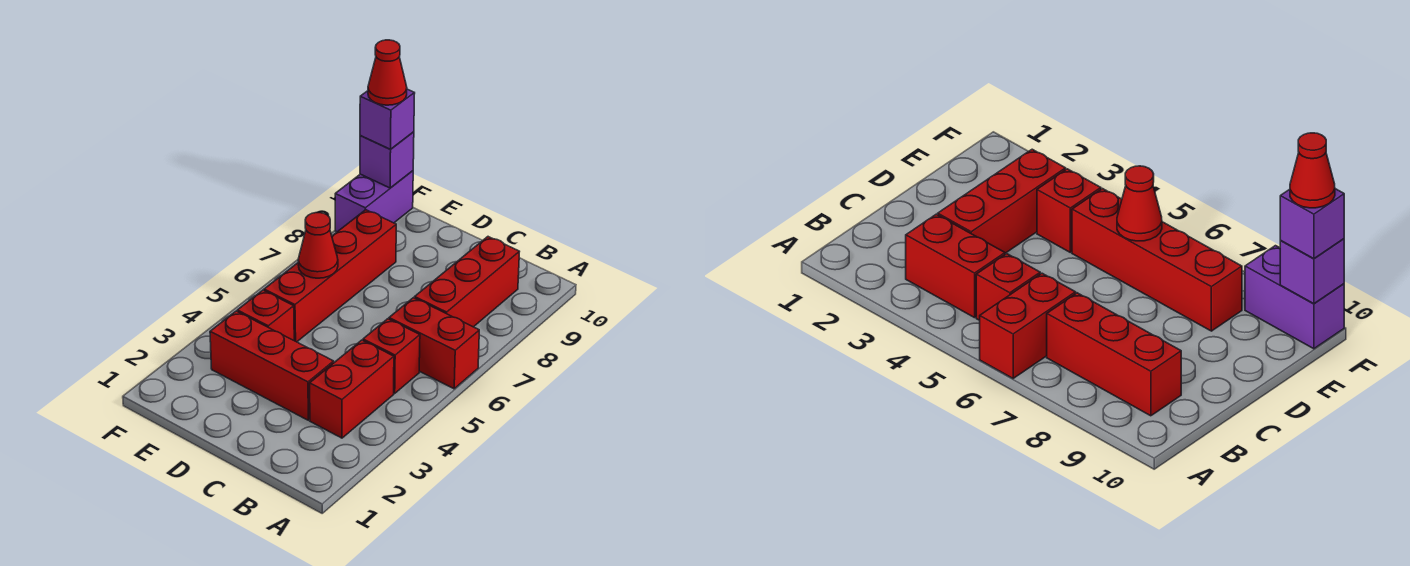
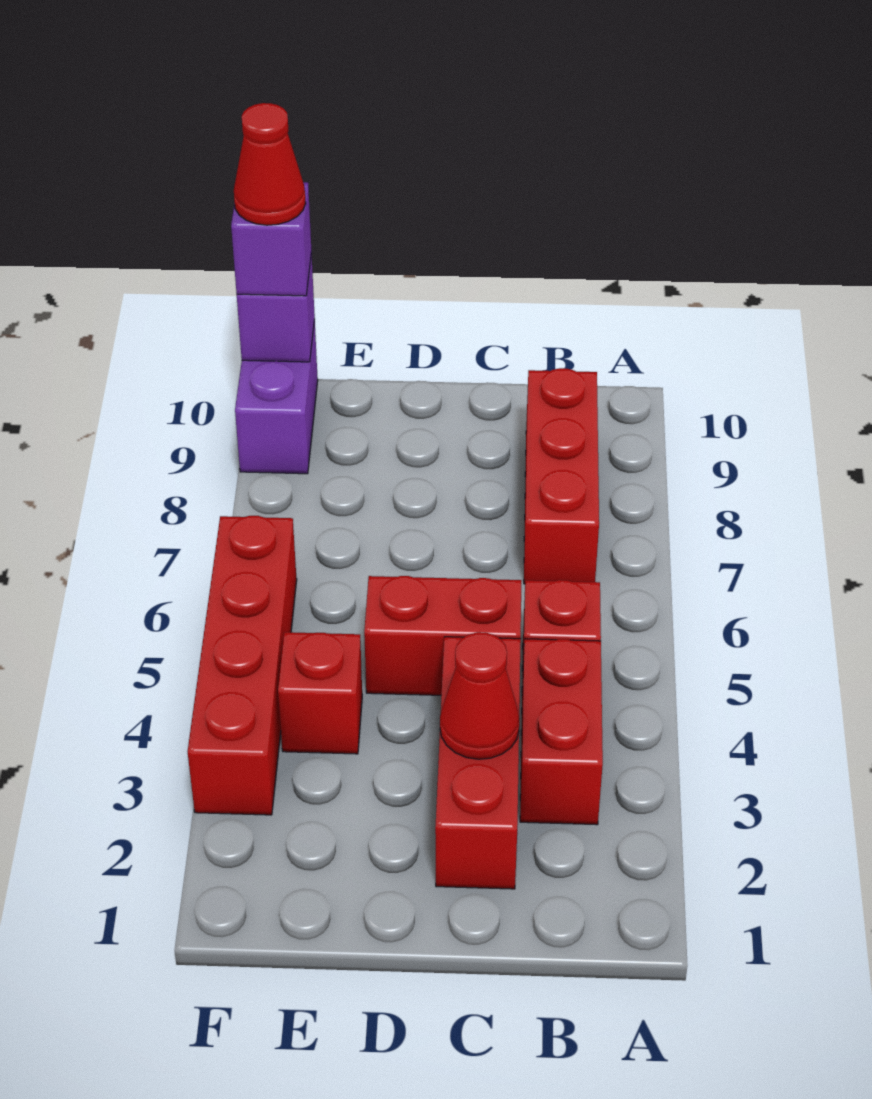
red brick A6:B6 level 1 -> red brick C5:D5 level 1
red brick C3:E3 level 1 -> red brick C2:C4 level 1
red brick E5:E8 level 1 -> red brick F3:F6 level 1
red cone E6 level 2 -> red cone C3 level 2

